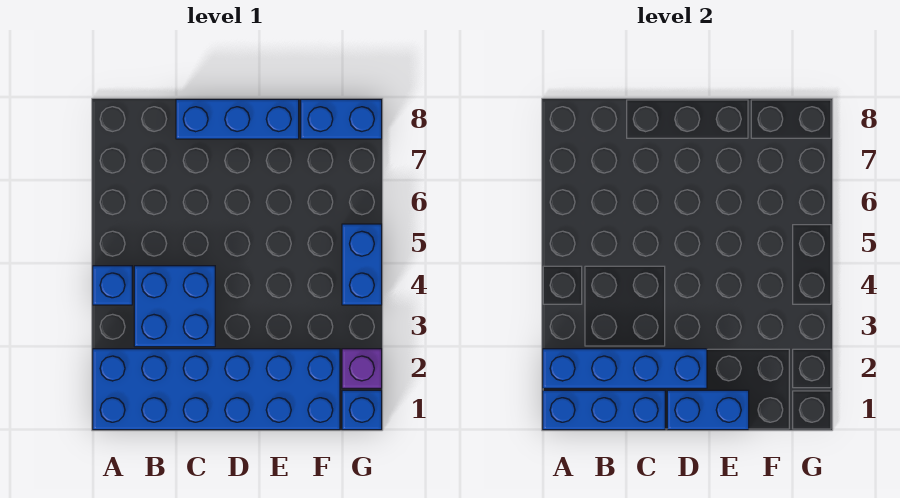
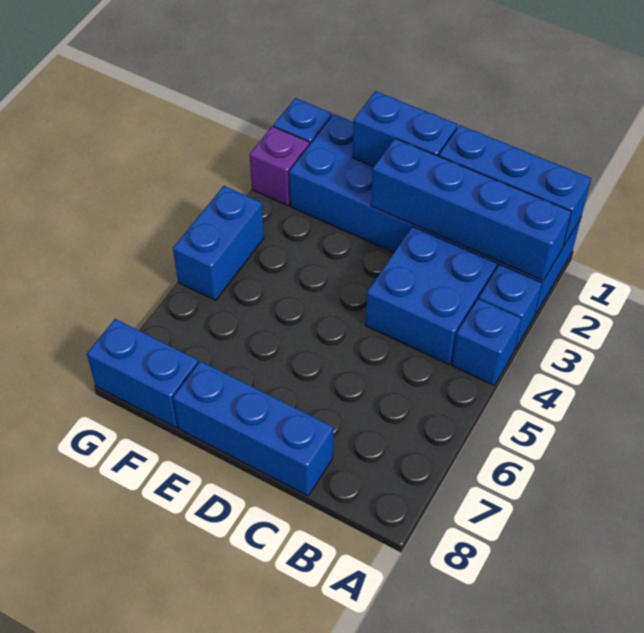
none -> blue brick A3 level 1

